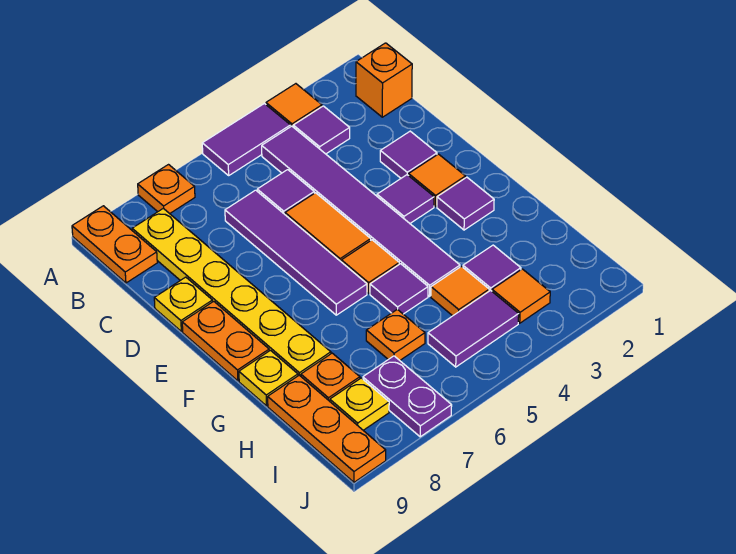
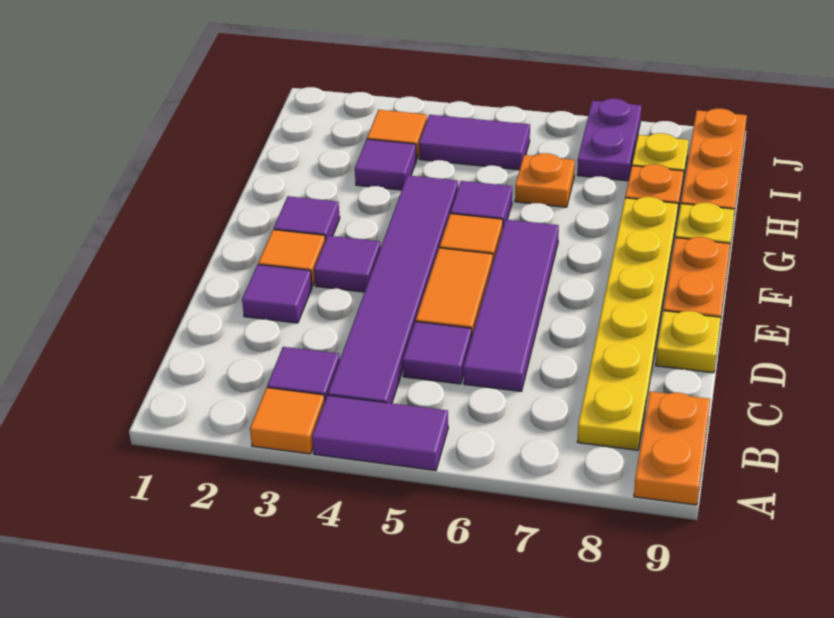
orange plate A7 level 1 -> none
orange brick B1 level 1 -> none
orange tile H4 level 1 -> none

